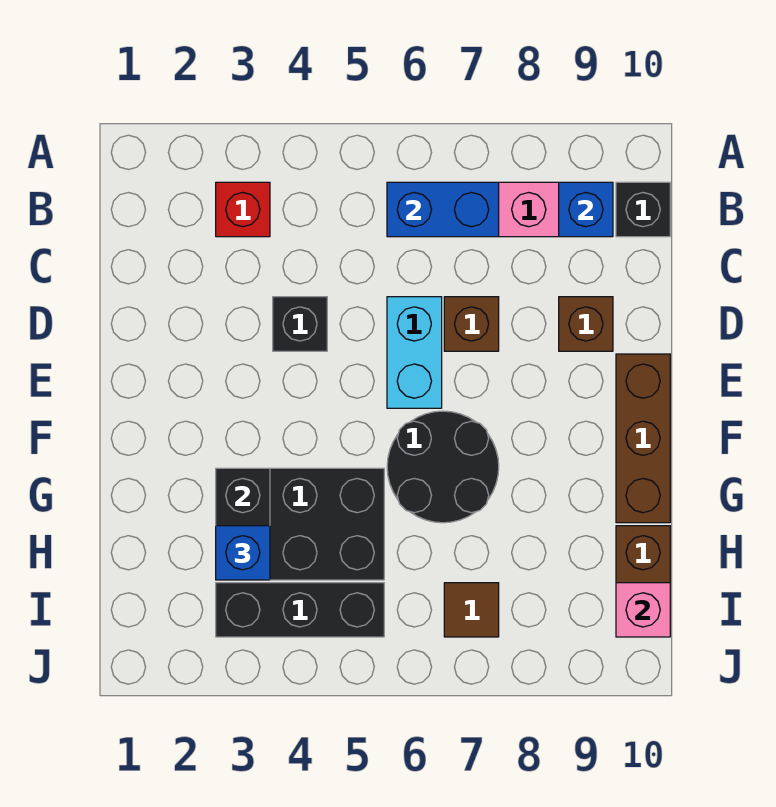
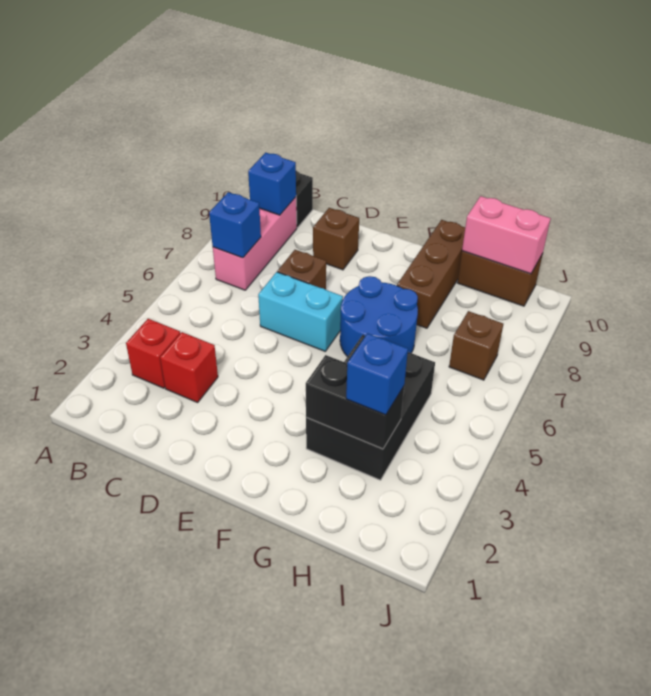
blue brick B6:B7 level 2 -> blue brick B7 level 2
none -> red brick C3 level 1
black brick D4 level 1 -> none
brown brick E10:G10 level 1 -> brown brick G8:G10 level 1
black round brick F6:G7 level 1 -> blue round brick F6:G7 level 1
black brick I3:I5 level 1 -> none
brown tile I7 level 1 -> brown brick I7 level 1
pink brick I10 level 2 -> pink brick H10:I10 level 2

